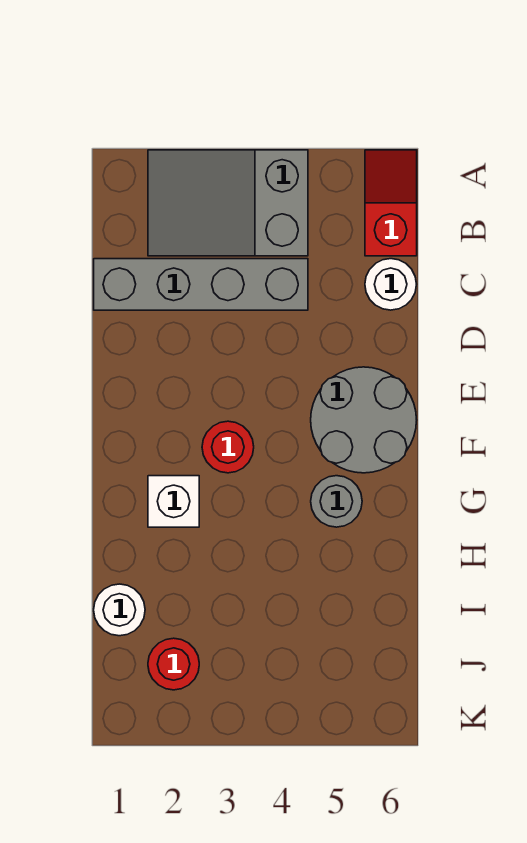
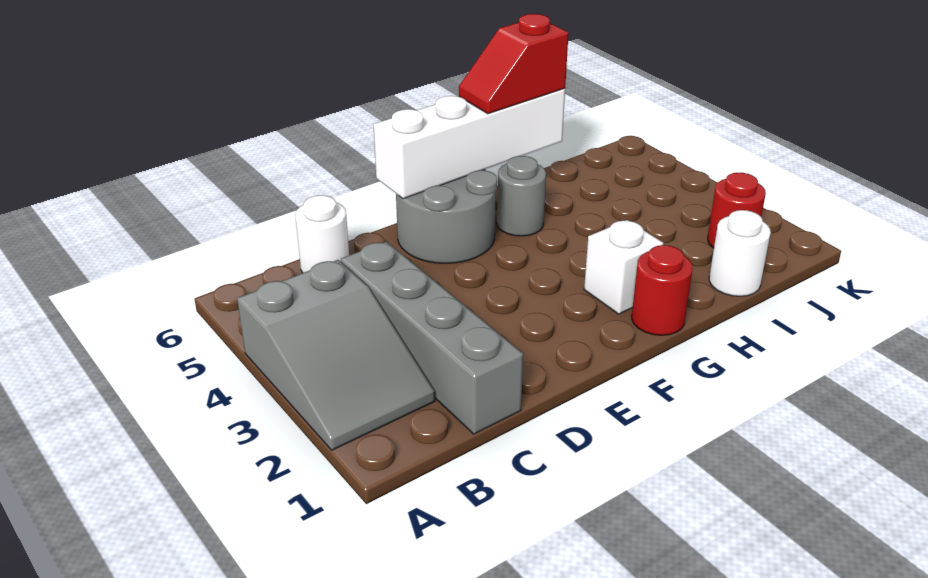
red slope A6:B6 level 1 top B -> red slope G6:H6 level 3 top H
none -> white brick E6:H6 level 2
red round brick F3 level 1 -> red round brick G1 level 1

